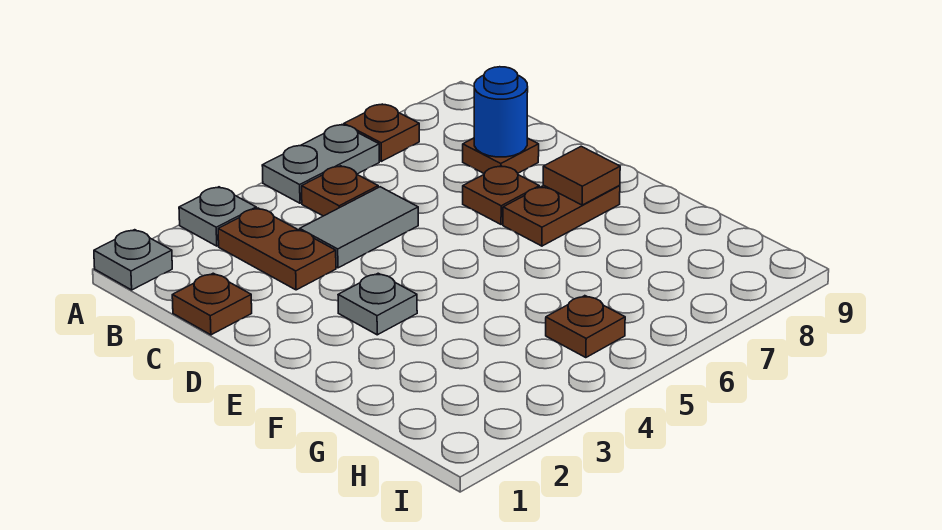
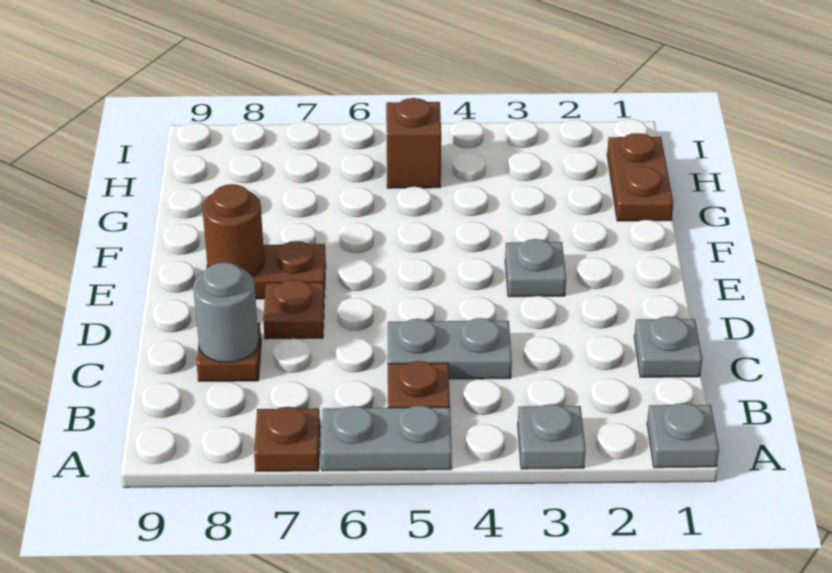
brown plate B3:C3 level 1 -> brown plate G1:H1 level 1
brown plate C1 level 1 -> grey plate C1 level 1
grey tile C4:C5 level 1 -> grey plate C4:C5 level 1
blue round brick C8 level 2 -> grey round brick C8 level 2
brown tile E8 level 2 -> brown round brick E8 level 2
brown plate H5 level 1 -> brown brick H5 level 1

